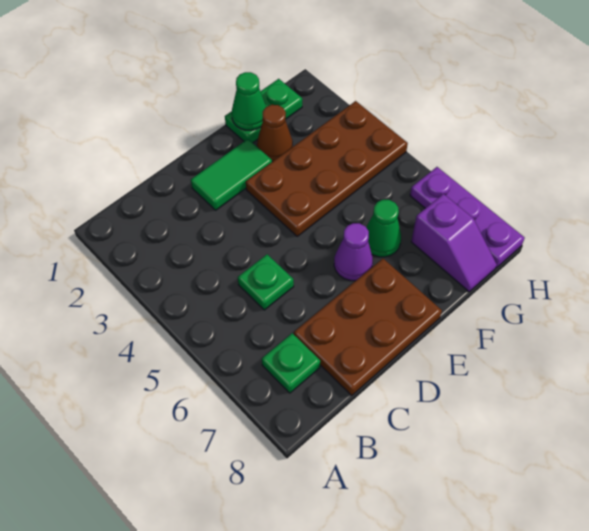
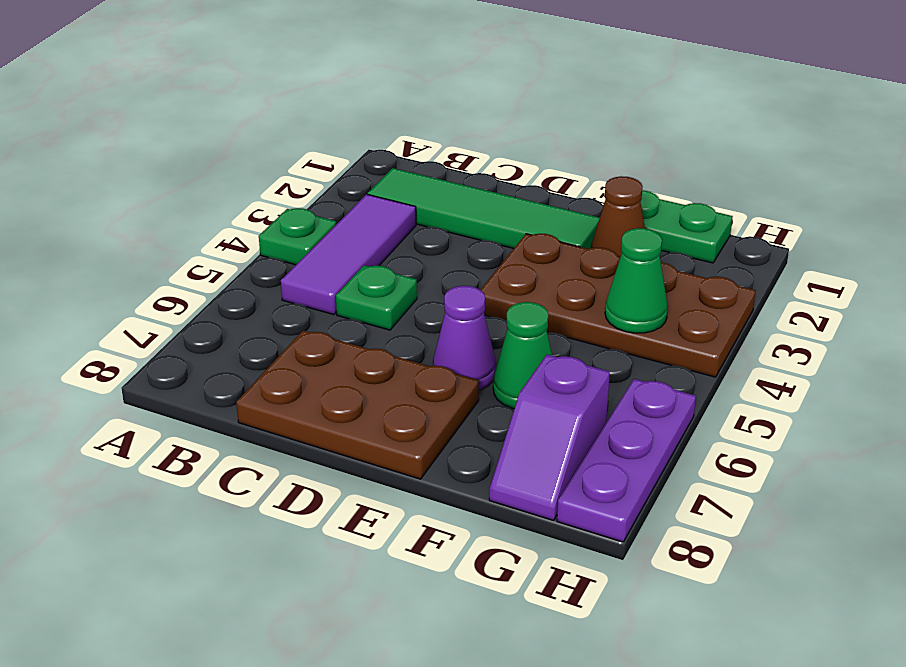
none -> purple tile B3:B5 level 1
green plate B7 level 1 -> green plate A4 level 1
green tile D2:E2 level 1 -> green tile B2:E2 level 1
green cone F1 level 2 -> green cone G4 level 2

